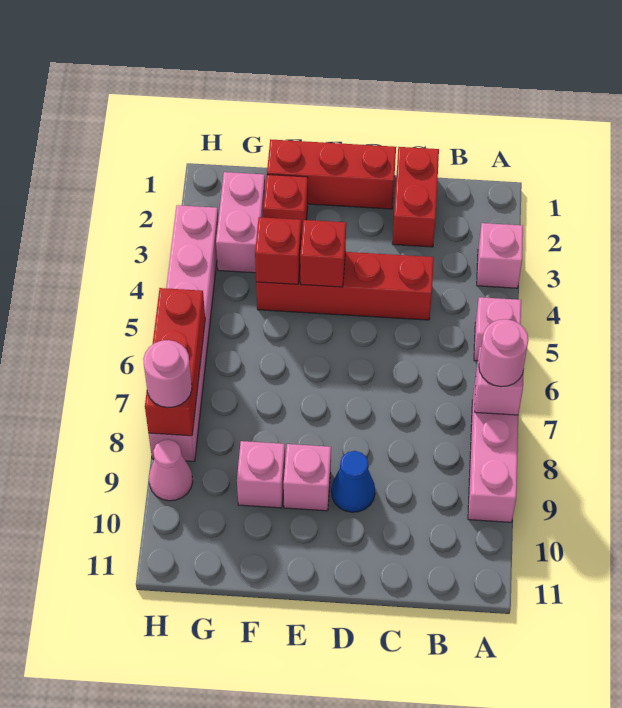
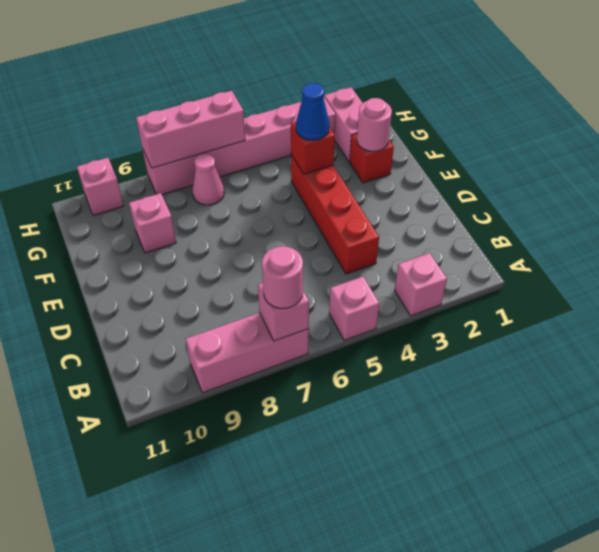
red brick C1:C2 level 1 -> none
red brick D1:F1 level 1 -> none
blue cone D9 level 1 -> blue cone F4 level 3
red brick E4 level 2 -> none
pink brick E9 level 1 -> pink brick H10 level 1
pink brick G2:G3 level 1 -> pink brick G2:H2 level 1
red brick H6:H8 level 2 -> pink brick H6:H8 level 2
pink round brick H8 level 3 -> pink round brick F2 level 2
pink cone H9 level 1 -> pink cone G7 level 1

